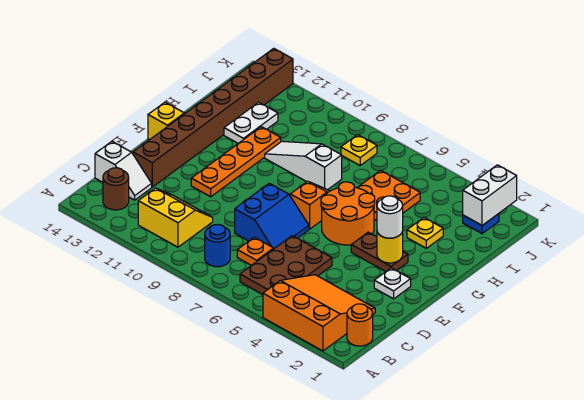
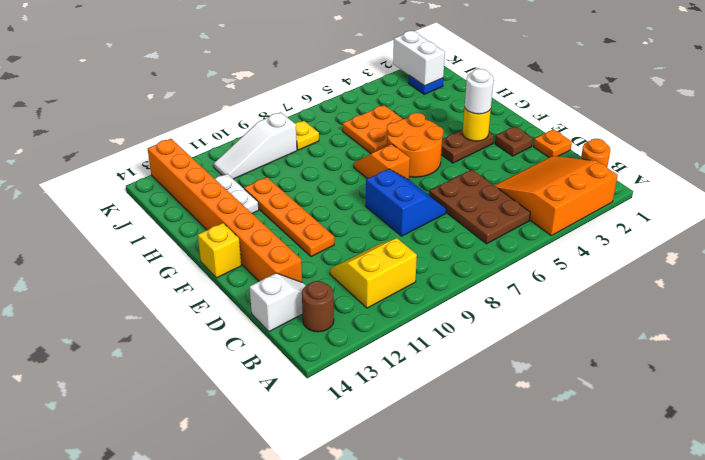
blue round brick B8 level 1 -> none
orange plate C7 level 1 -> orange plate D1 level 1
brown brick D13:K13 level 1 -> orange brick D13:K13 level 1
white plate E2 level 1 -> brown plate E2 level 1
yellow plate H3 level 1 -> none
white slope H8:H10 level 1 top 8 -> white slope J9:J11 level 1 top 9

